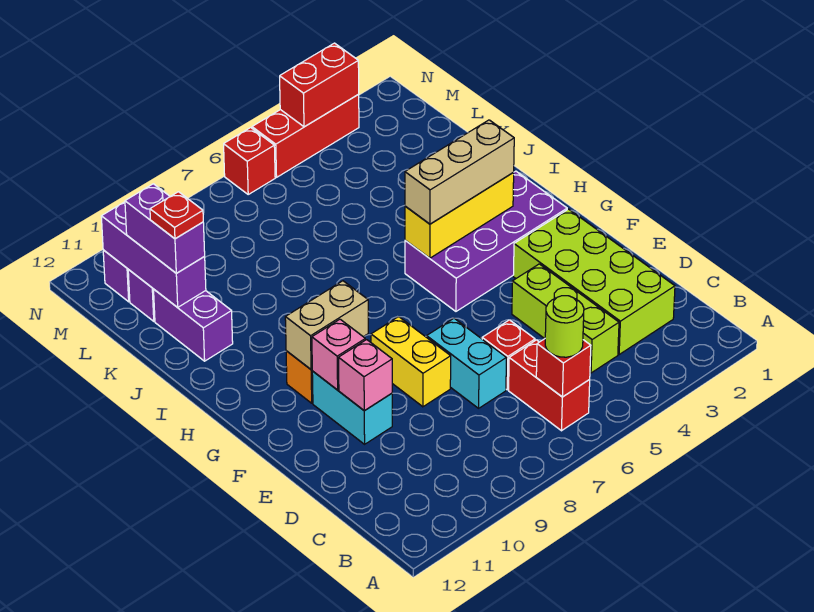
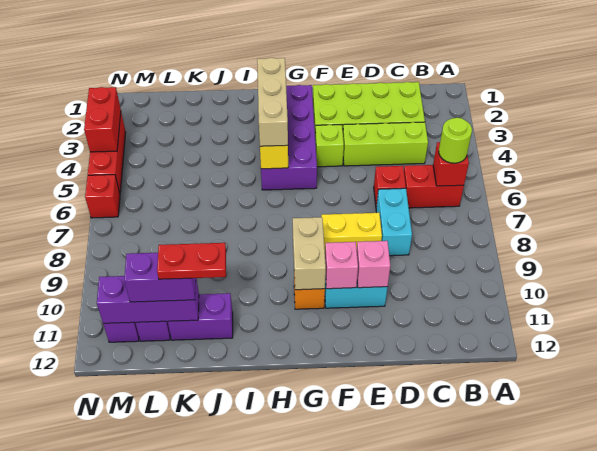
cyan brick D7:E7 level 1 -> cyan brick D7:D8 level 1
none -> lime brick F4 level 1
red plate K11 level 4 -> red plate J11:K11 level 4

